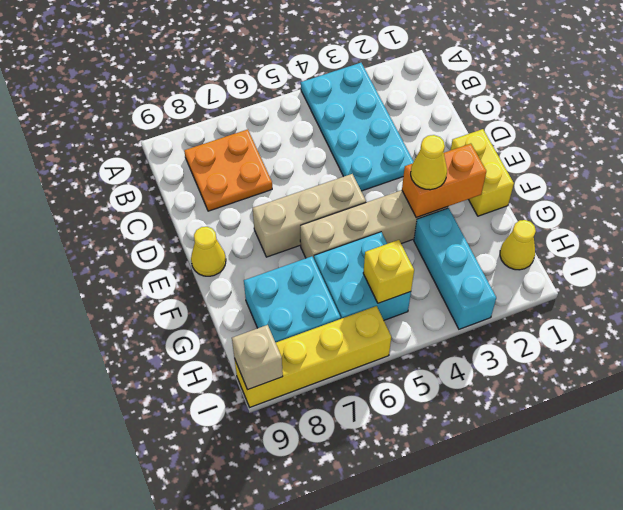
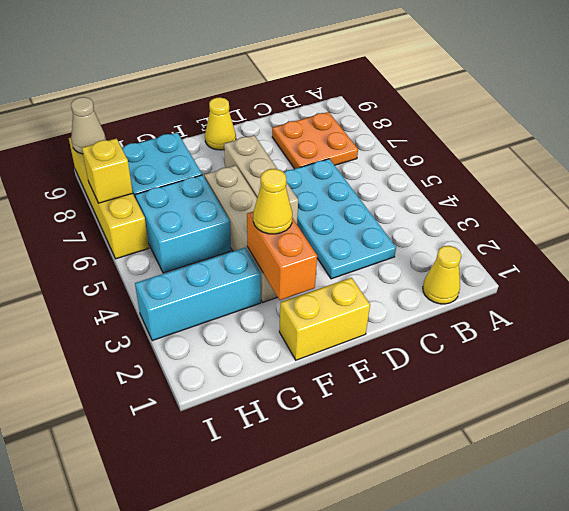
cyan plate A3:D4 level 1 -> cyan plate C3:D6 level 1
yellow cone H1 level 1 -> yellow cone B1 level 1
yellow brick H5 level 2 -> yellow brick I7 level 2
tan brick I9 level 2 -> tan cone I9 level 2

